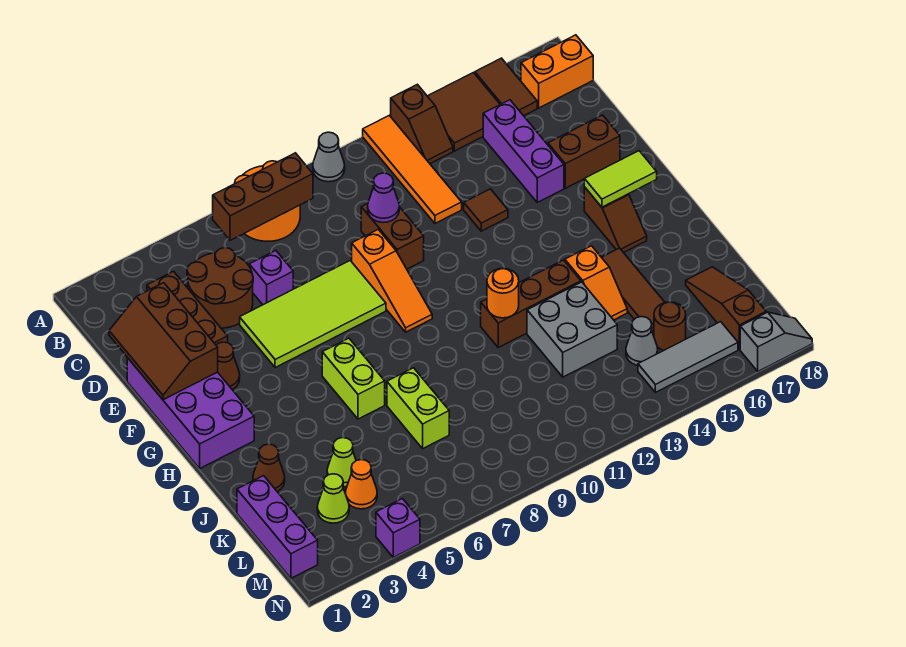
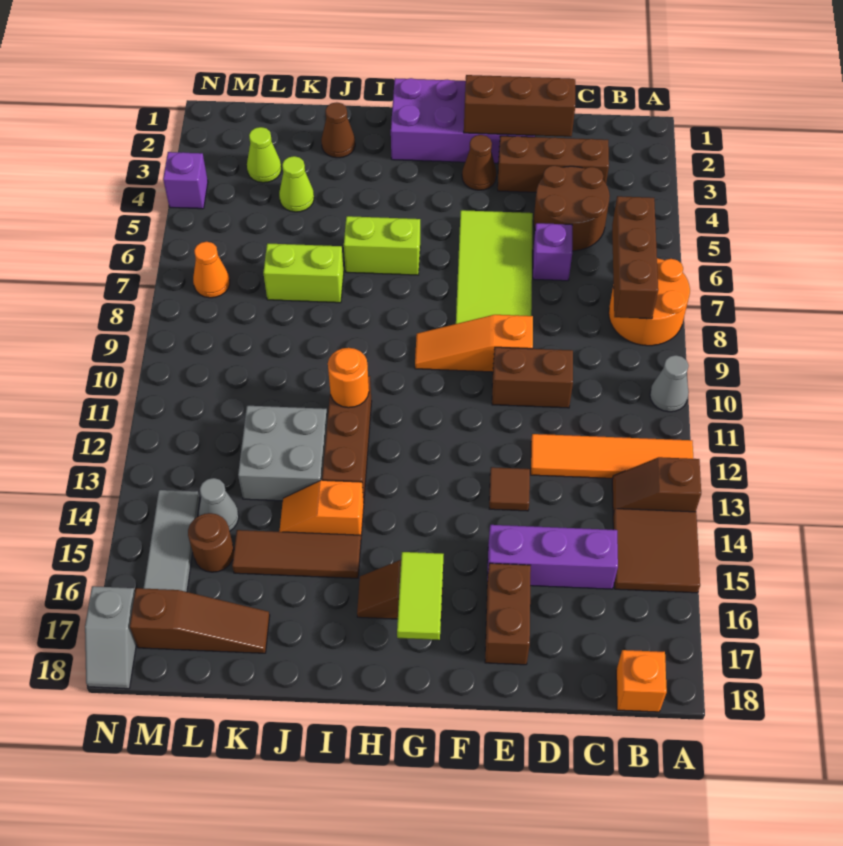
brown tile A16:B16 level 1 -> none
orange brick B17:B18 level 1 -> orange brick B18 level 1
purple cone D10 level 2 -> none
purple brick K1:M1 level 1 -> none
orange cone L4 level 1 -> orange cone M7 level 1

